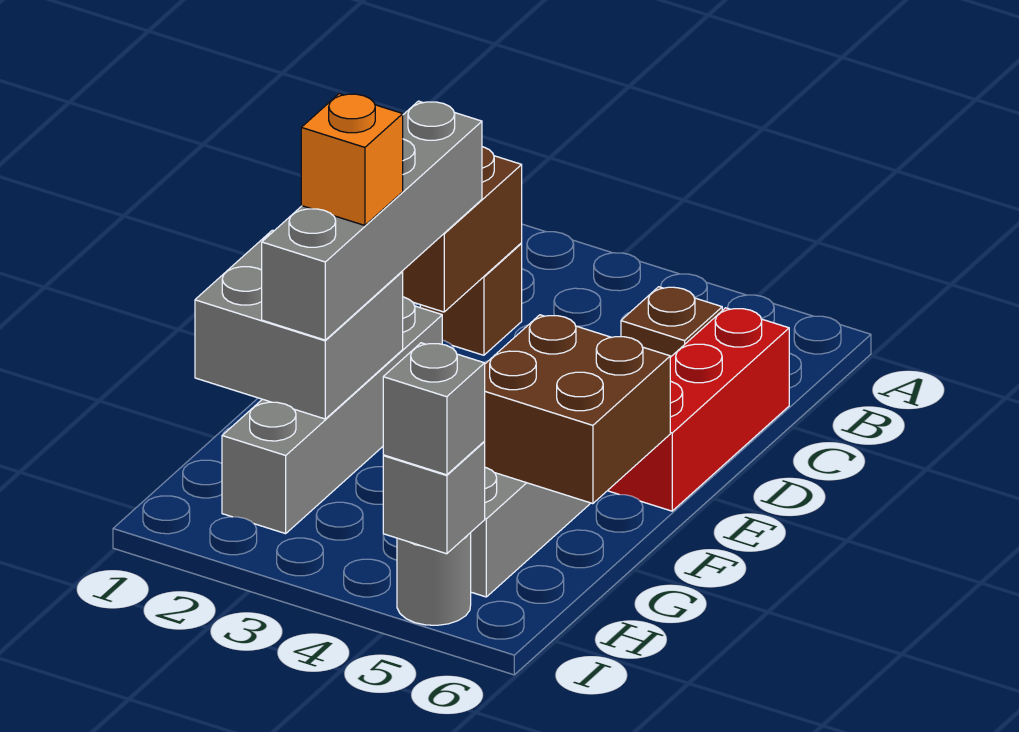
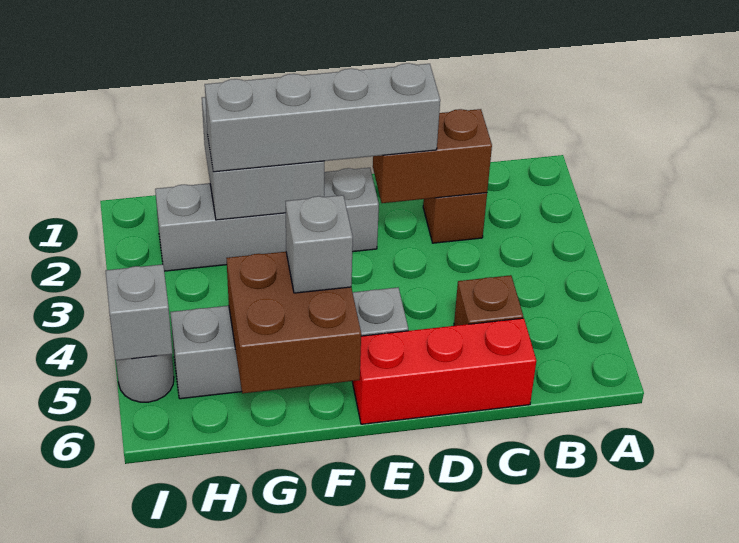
orange brick F2 level 4 -> none
grey brick I5 level 3 -> grey brick F5 level 3

